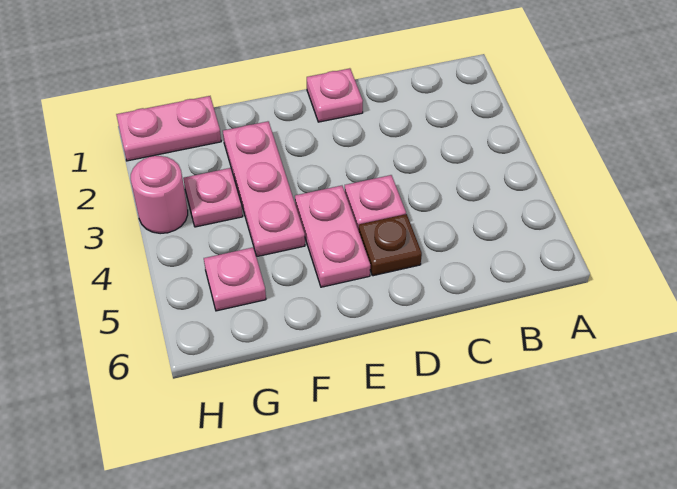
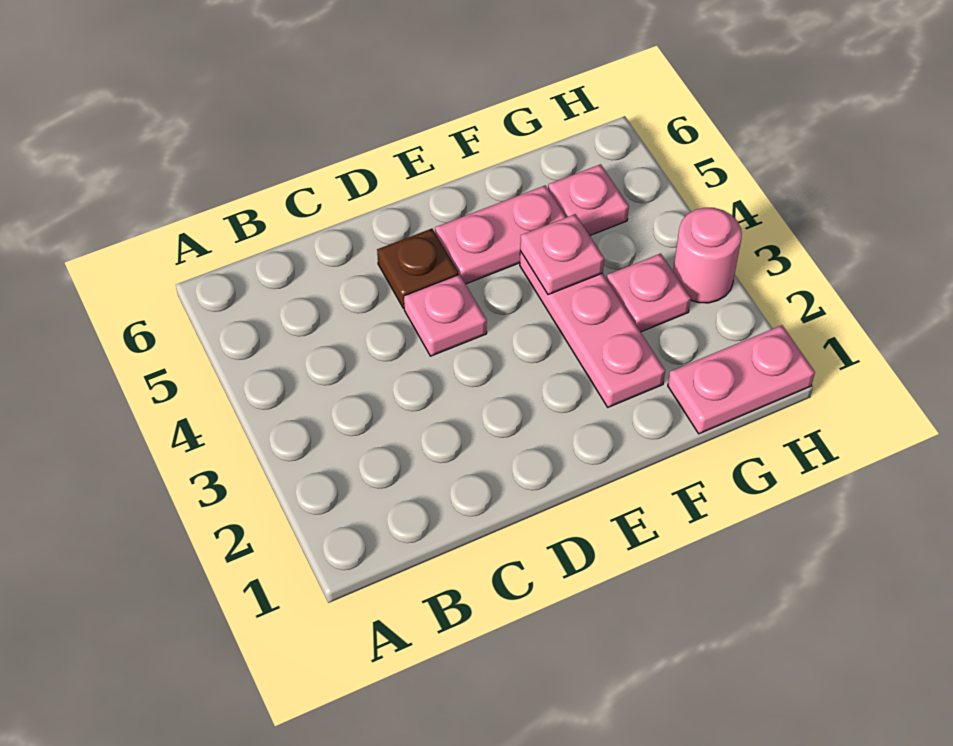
pink plate D1 level 1 -> pink plate F4 level 2
pink plate E4:E5 level 1 -> pink plate E5:F5 level 1

